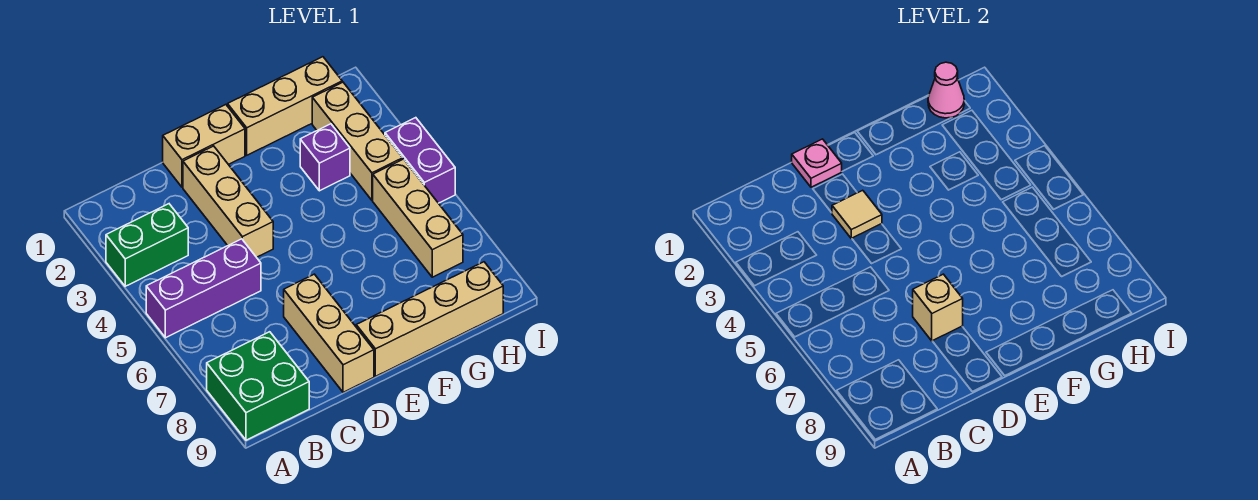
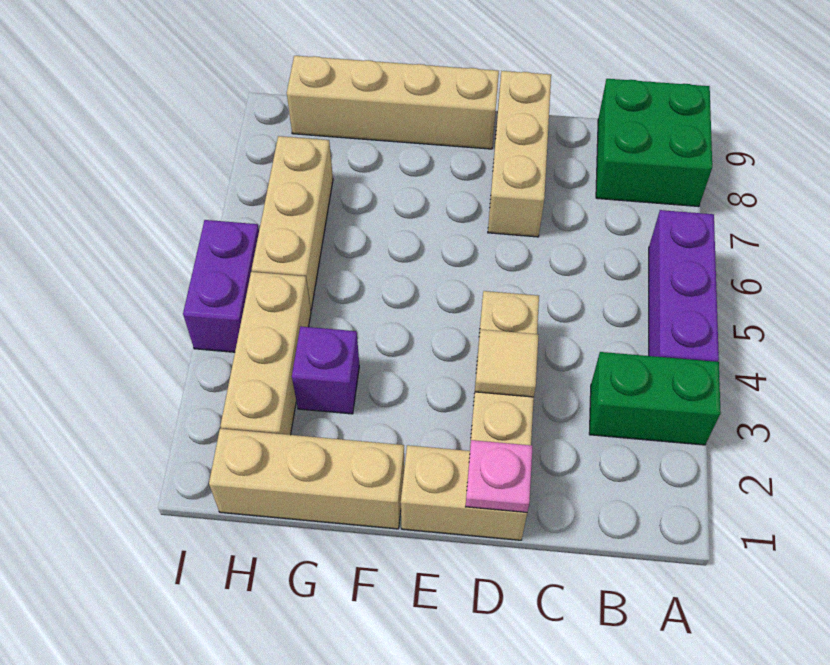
purple brick A5:C5 level 1 -> purple brick A4:A6 level 1
tan brick D7 level 2 -> none
pink cone H1 level 2 -> none

